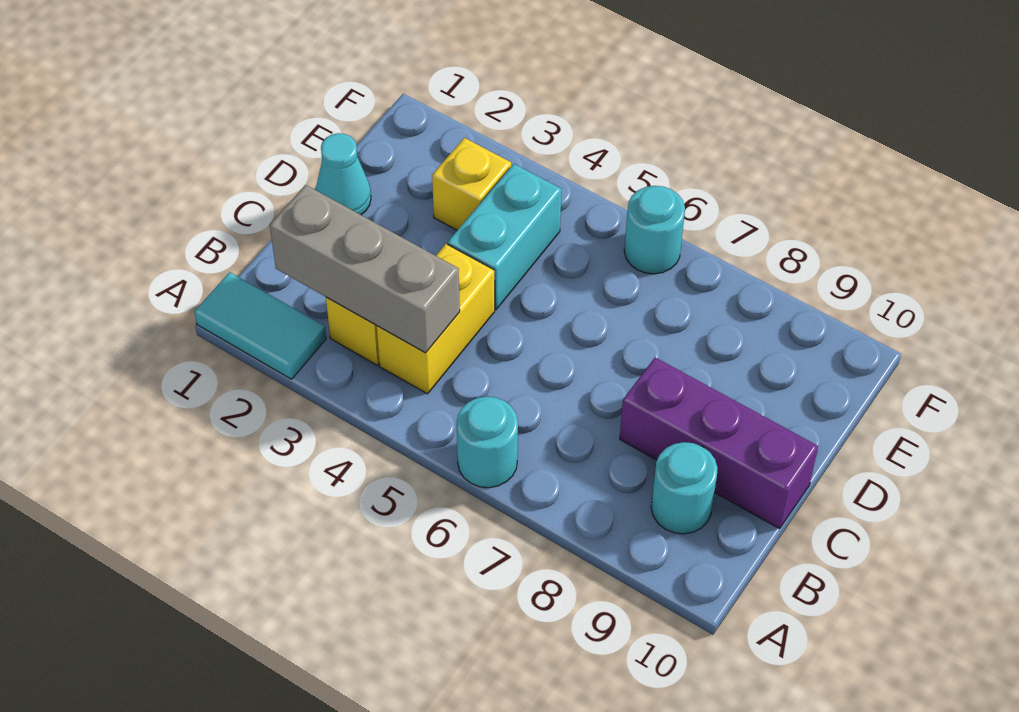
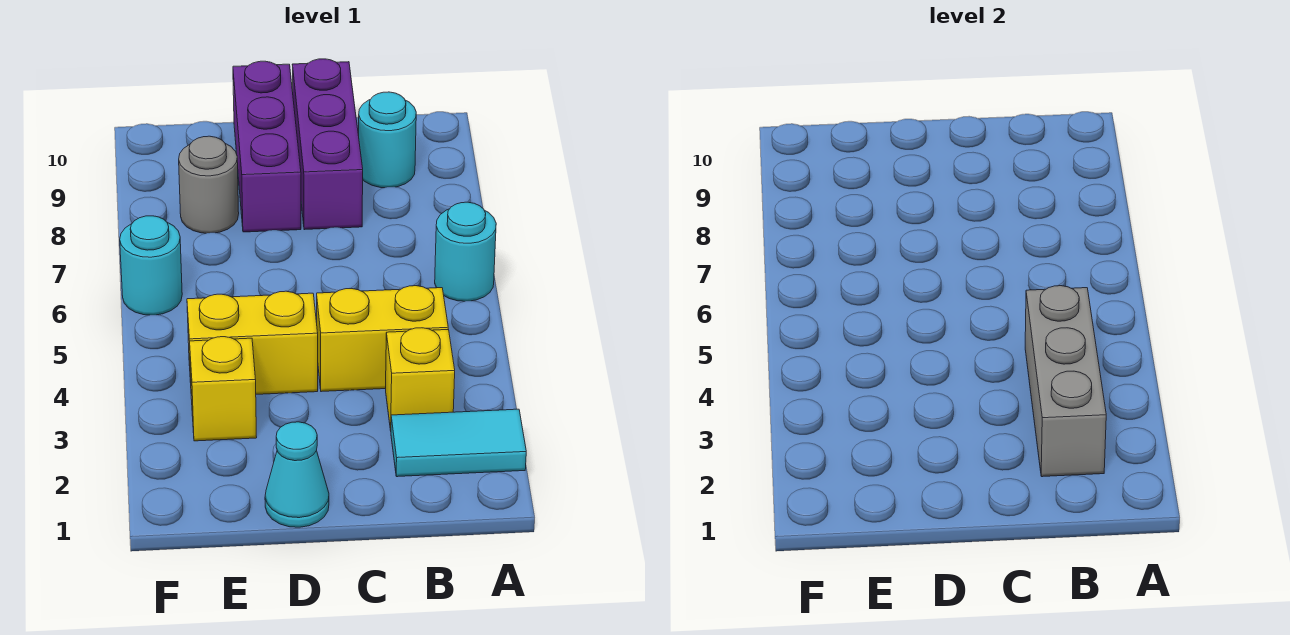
cyan tile A1:A2 level 1 -> cyan tile A2:B2 level 1
cyan brick D4:E4 level 1 -> yellow brick D4:E4 level 1
none -> purple brick D8:D10 level 1
none -> grey round brick E8 level 1

